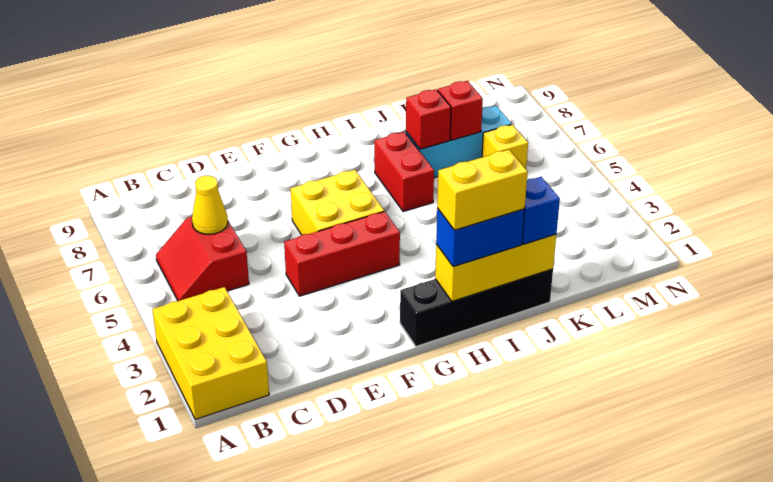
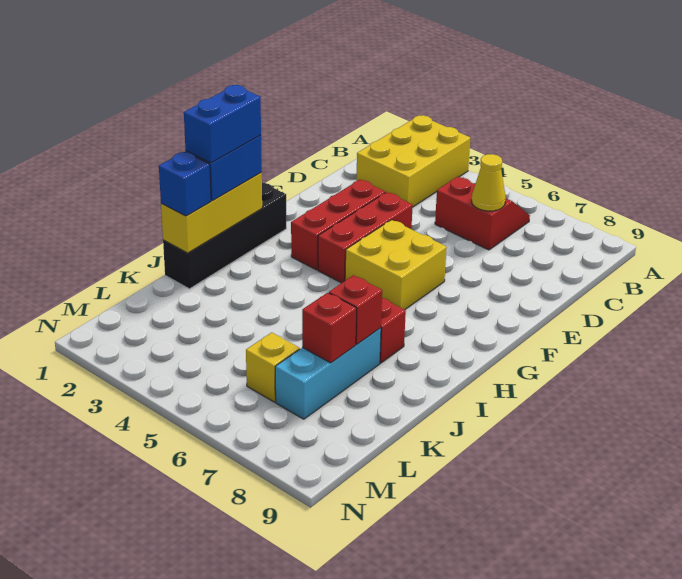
yellow brick A1:B3 level 1 -> yellow brick A2:C3 level 1
none -> red brick E3:G3 level 1
yellow brick H1:I1 level 4 -> blue brick H1:I1 level 4

